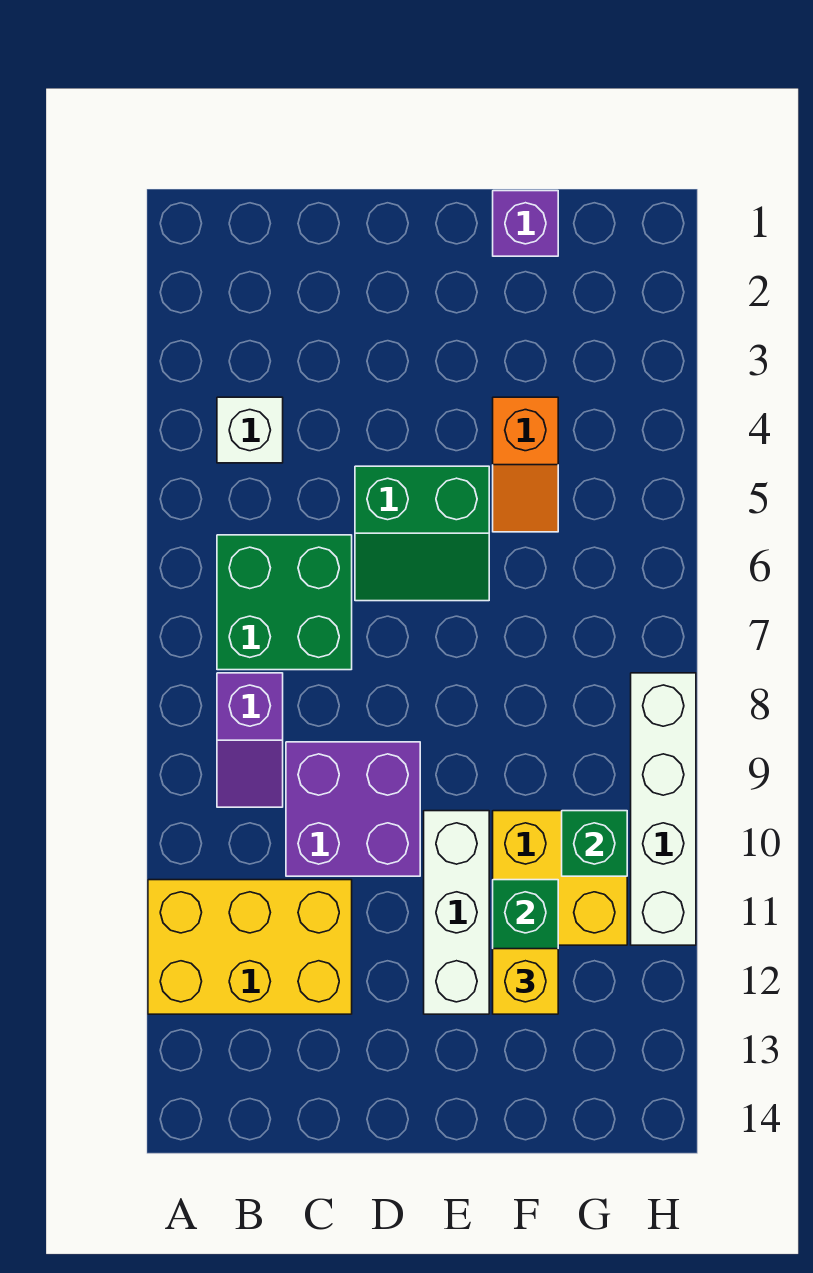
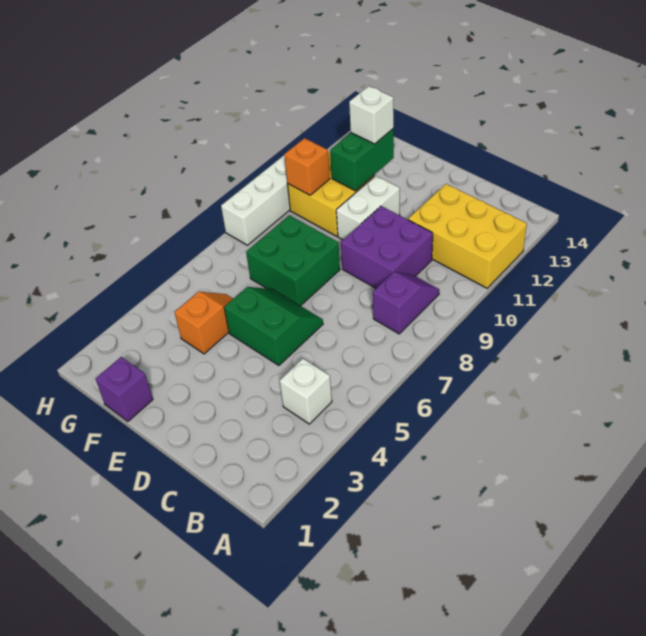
green brick B6:C7 level 1 -> green brick E7:F8 level 1
white brick E10:E12 level 1 -> white brick E10:E11 level 1
yellow brick F12 level 3 -> white brick F12 level 3
green brick G10 level 2 -> orange brick G10 level 2

